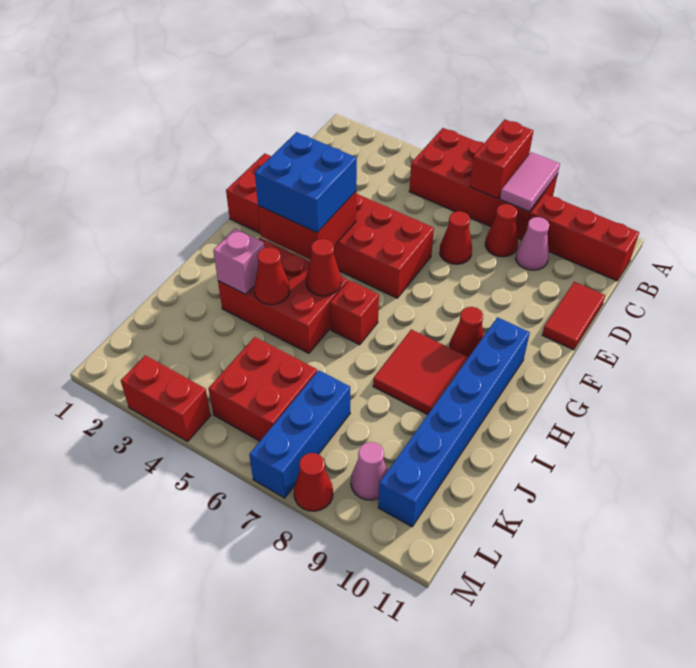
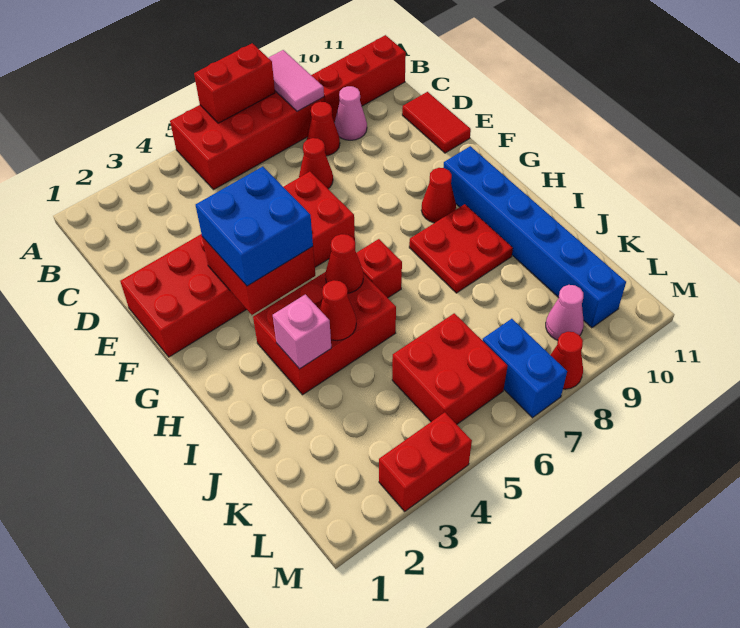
red brick A7:B7 level 2 -> red brick A6:A7 level 2
red tile H8:I9 level 1 -> red plate H8:I9 level 1
blue brick K7:M7 level 1 -> blue brick L7:M7 level 1

